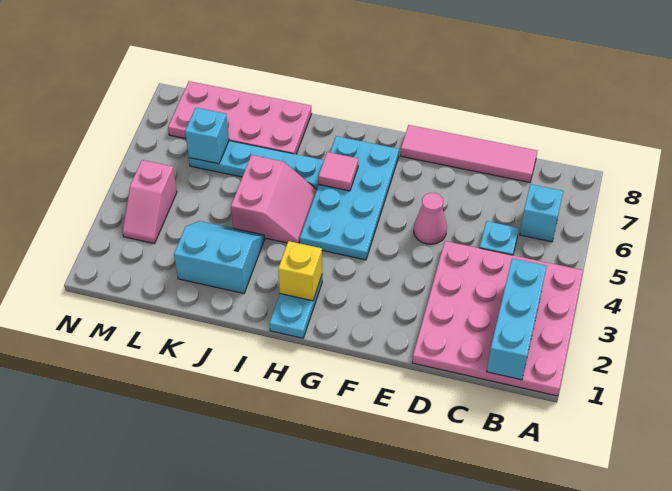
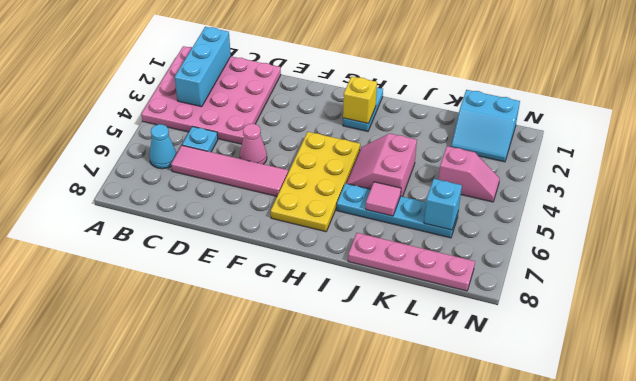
cyan brick B6 level 1 -> cyan cone B6 level 1
pink tile C8:F8 level 1 -> pink tile C6:F6 level 1
cyan plate G4:H7 level 1 -> yellow plate G4:H7 level 1
pink tile H6 level 2 -> pink tile J6 level 2
cyan slope J2:K3 level 1 top 2 -> cyan slope L1:M2 level 1 top 1
pink plate J7:M8 level 1 -> pink plate J8:M8 level 1
pink slope M3:M4 level 1 top 4 -> pink slope L4:M4 level 1 top L

